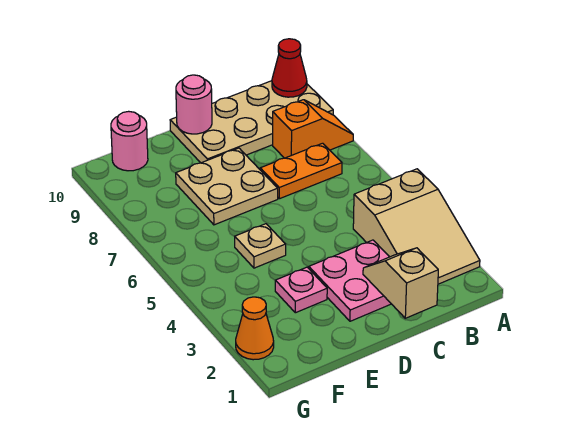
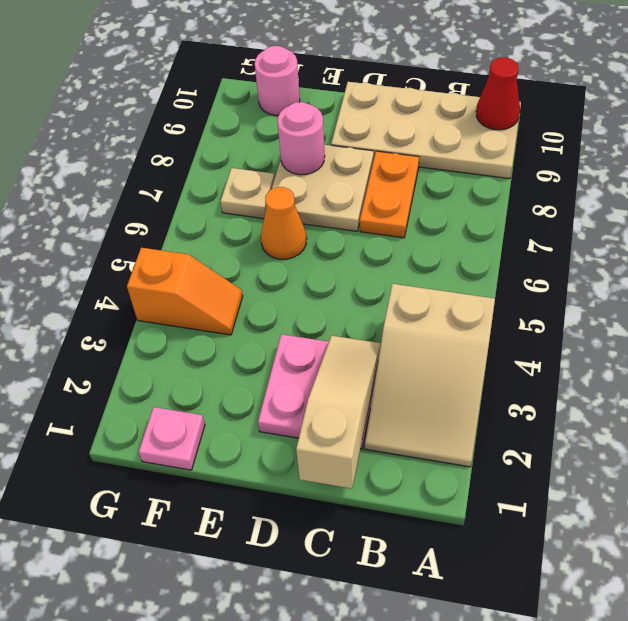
orange slope A8:B8 level 1 top B -> orange slope F4:G4 level 1 top G
orange plate B7:C7 level 1 -> orange plate C7:C8 level 1
tan slope C1:C2 level 2 top 1 -> tan slope C1:C3 level 2 top 1
pink round brick D10 level 2 -> pink round brick E8 level 2
pink plate E3 level 1 -> pink plate F1 level 1
tan plate E5 level 1 -> tan plate F7 level 1
orange cone G2 level 1 -> orange cone E6 level 1

